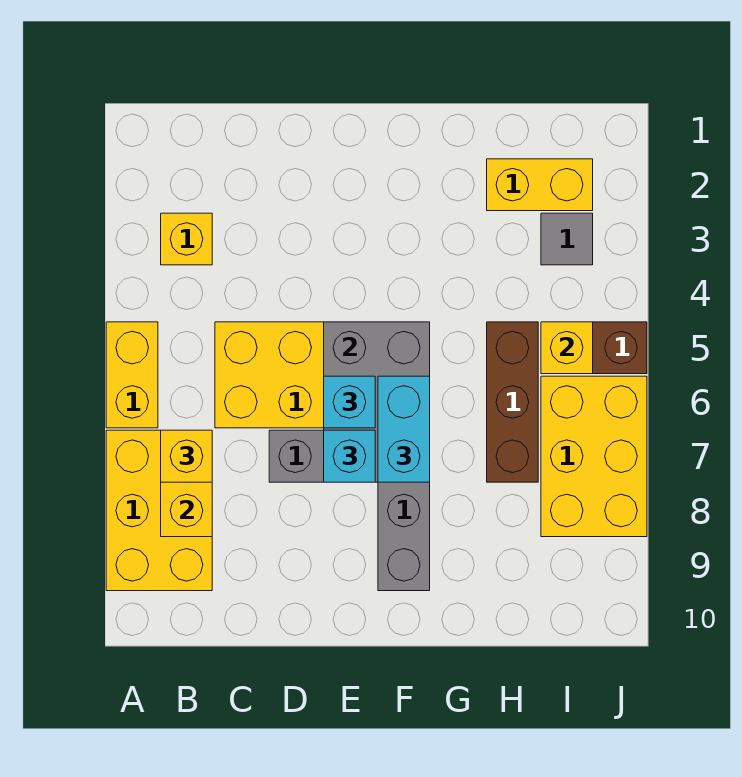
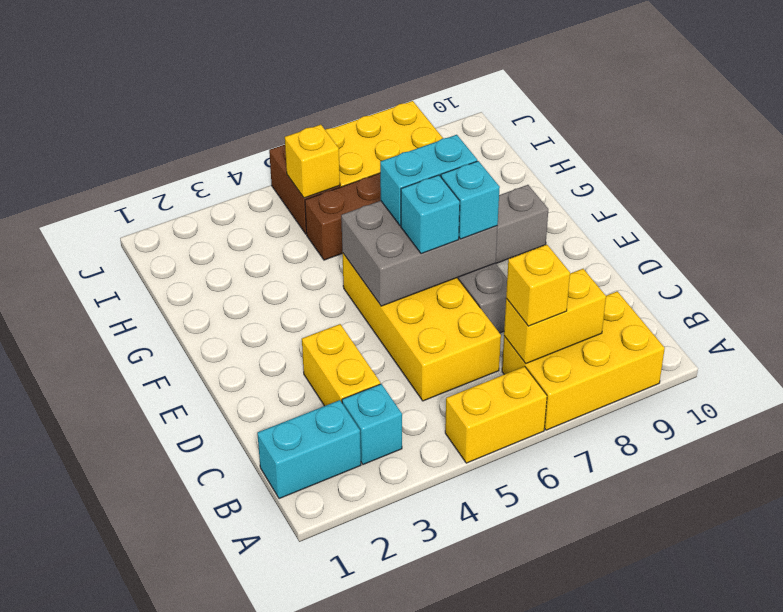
none -> cyan brick B1:B2 level 1
yellow brick B3 level 1 -> cyan brick B3 level 1
yellow brick H2:I2 level 1 -> yellow brick C3:D3 level 1
grey tile I3 level 1 -> none

